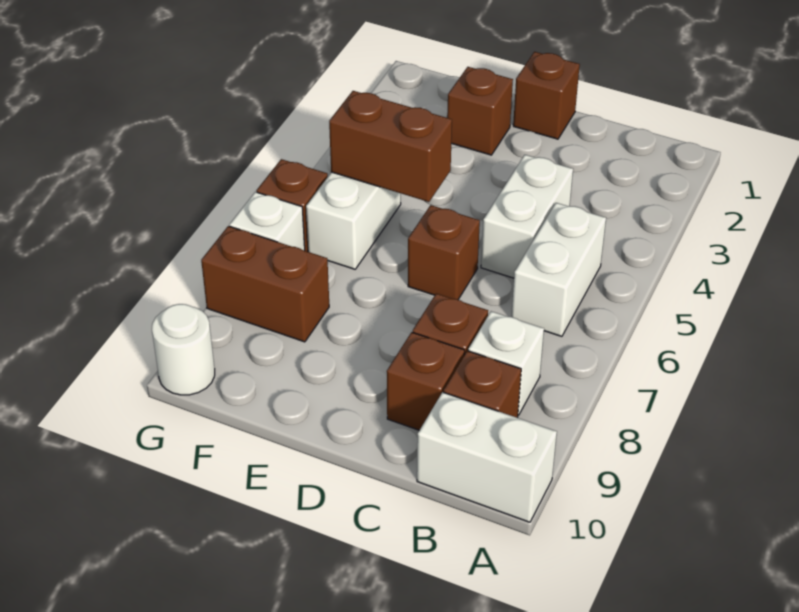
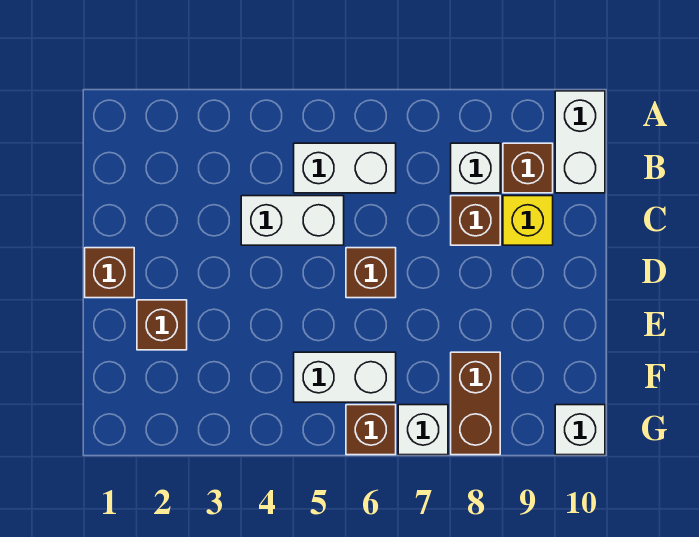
brown brick C9 level 1 -> yellow brick C9 level 1
brown brick E5:F5 level 2 -> none
white round brick G10 level 1 -> white brick G10 level 1

